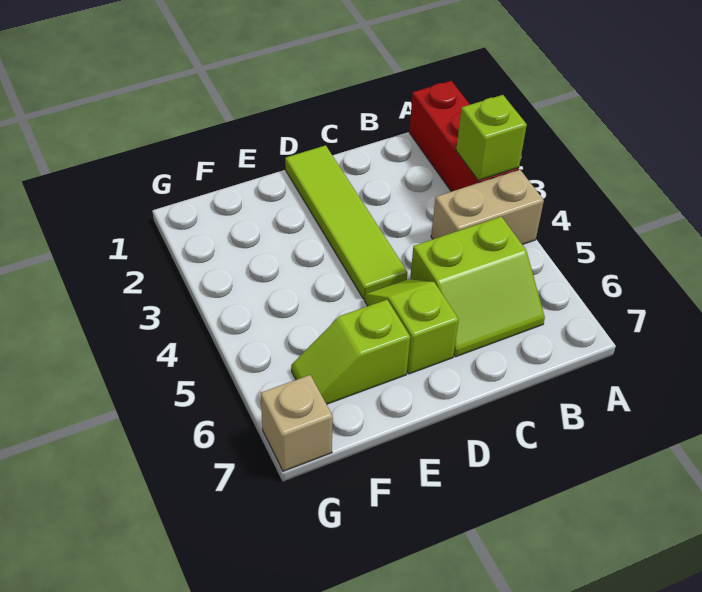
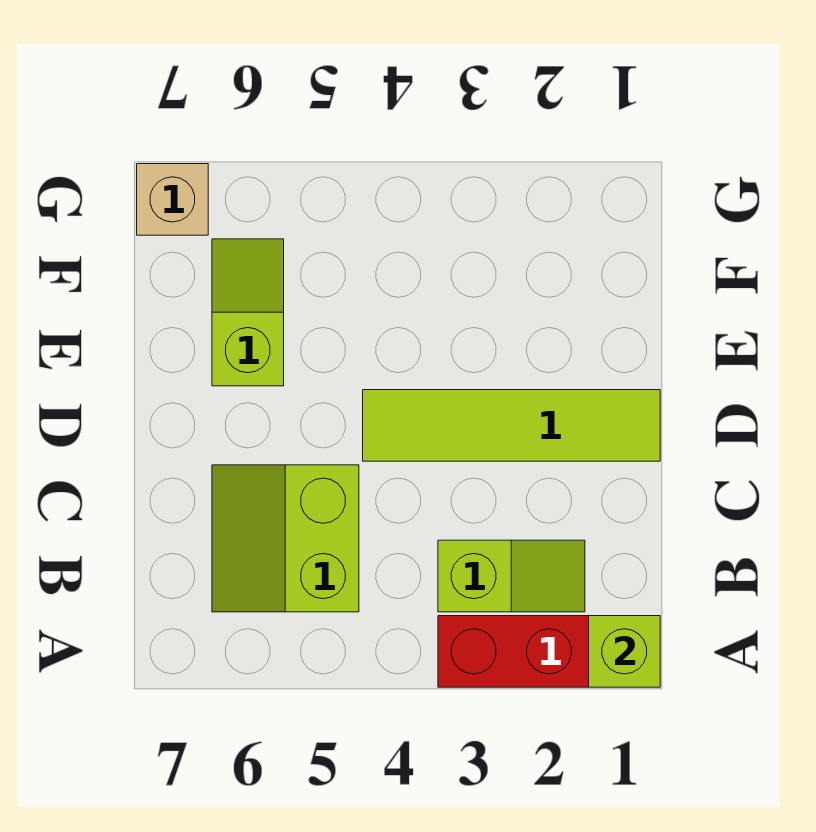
lime brick A3 level 2 -> lime brick A1 level 2
tan brick A4:B4 level 1 -> none
lime slope D5:D6 level 1 top 6 -> lime slope B2:B3 level 1 top 3

